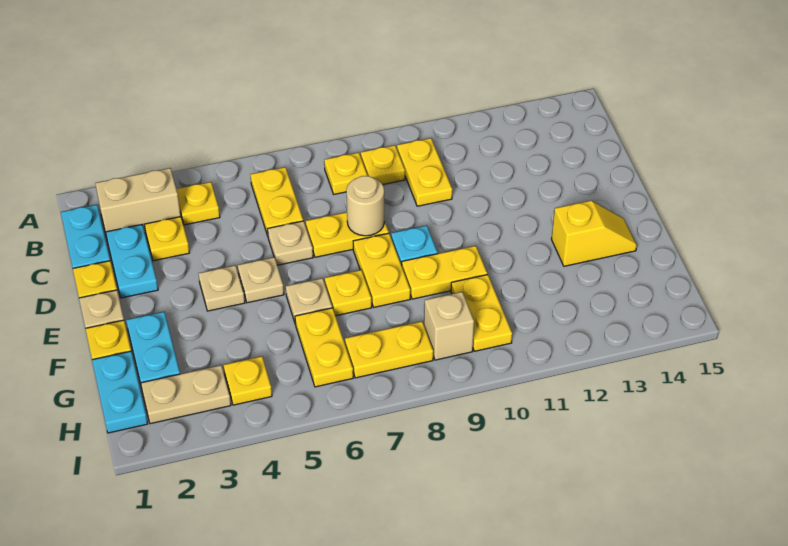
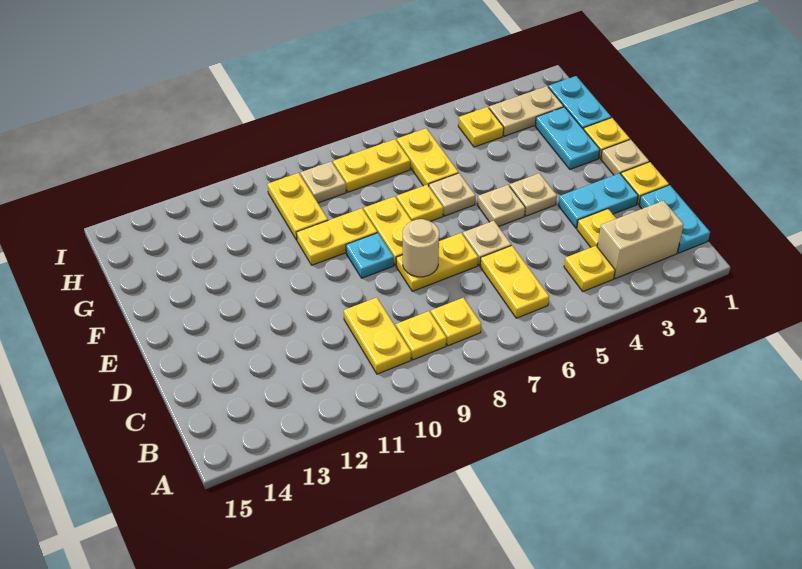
cyan plate C2:D2 level 1 -> cyan plate D2:D3 level 1
yellow slope F13:F14 level 1 top 13 -> none
tan brick H9 level 1 -> tan plate H9 level 1

